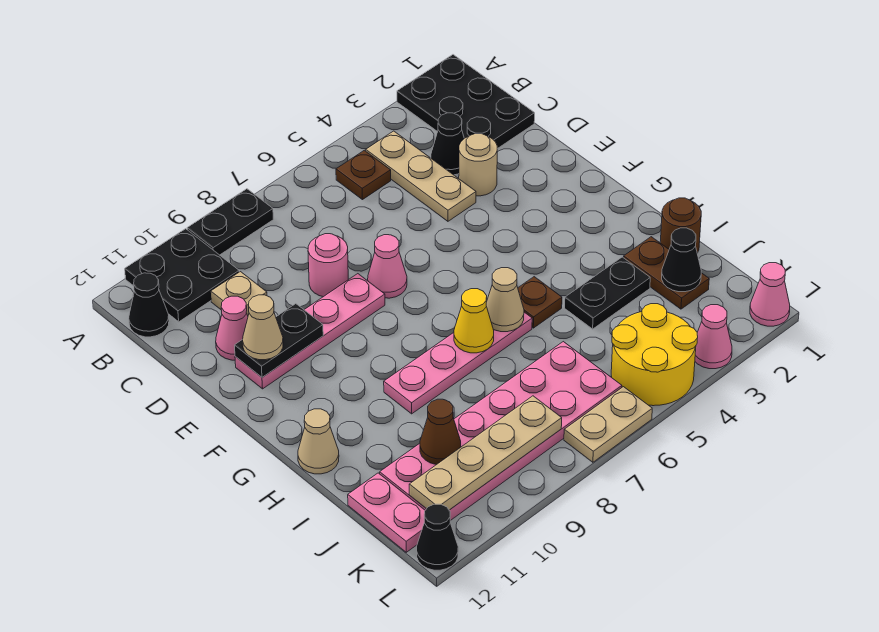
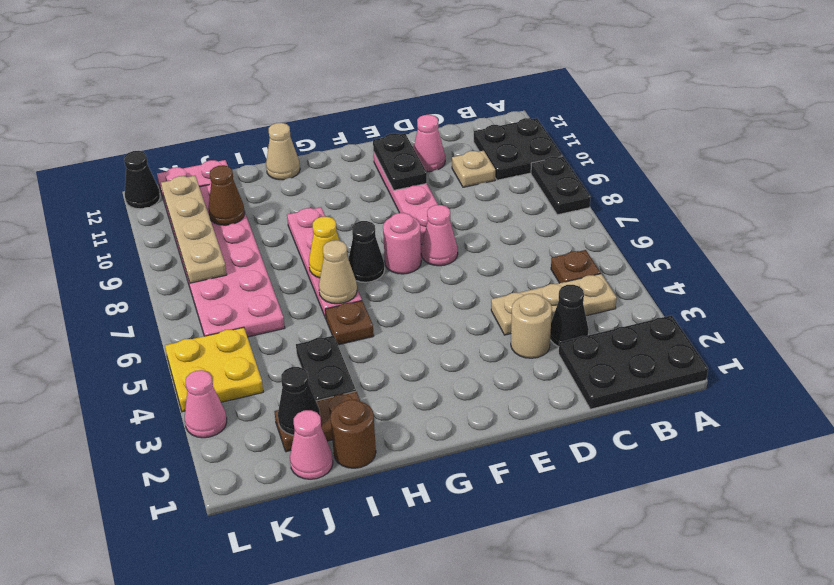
black cone B12 level 1 -> black cone G7 level 1
pink round brick D8 level 1 -> pink round brick F7 level 1
tan cone E11 level 3 -> none
yellow round brick K4:L5 level 1 -> yellow plate K4:L5 level 1
pink cone L1 level 1 -> pink cone J1 level 1
tan plate L6:L7 level 1 -> none

